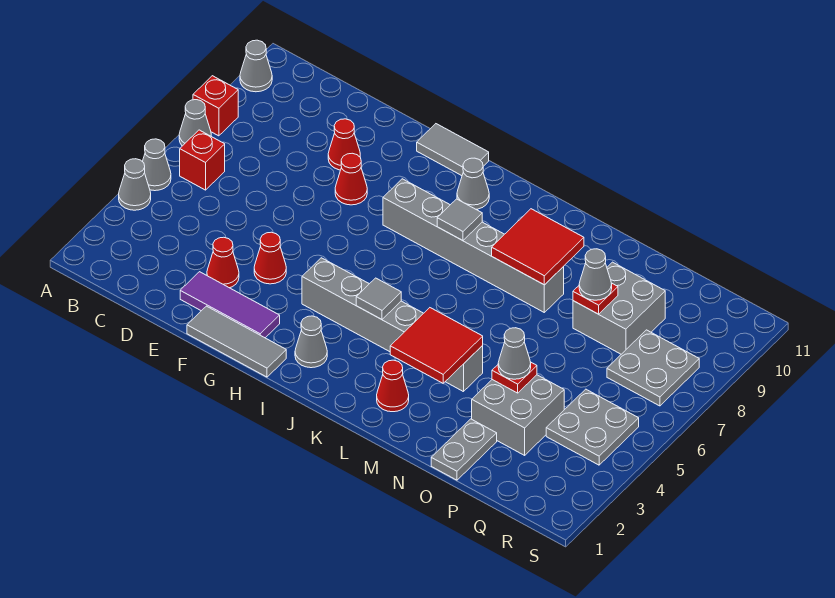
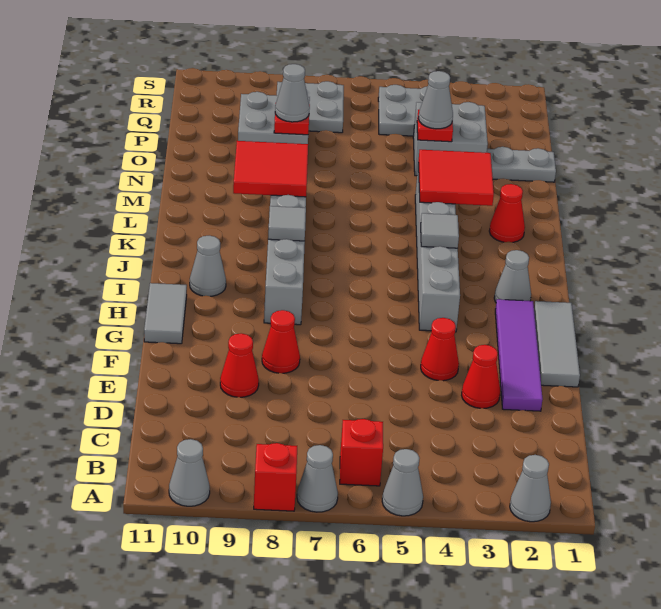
grey cone A4 level 1 -> grey cone A2 level 1
purple tile E2:G2 level 1 -> purple tile E2:H2 level 1

